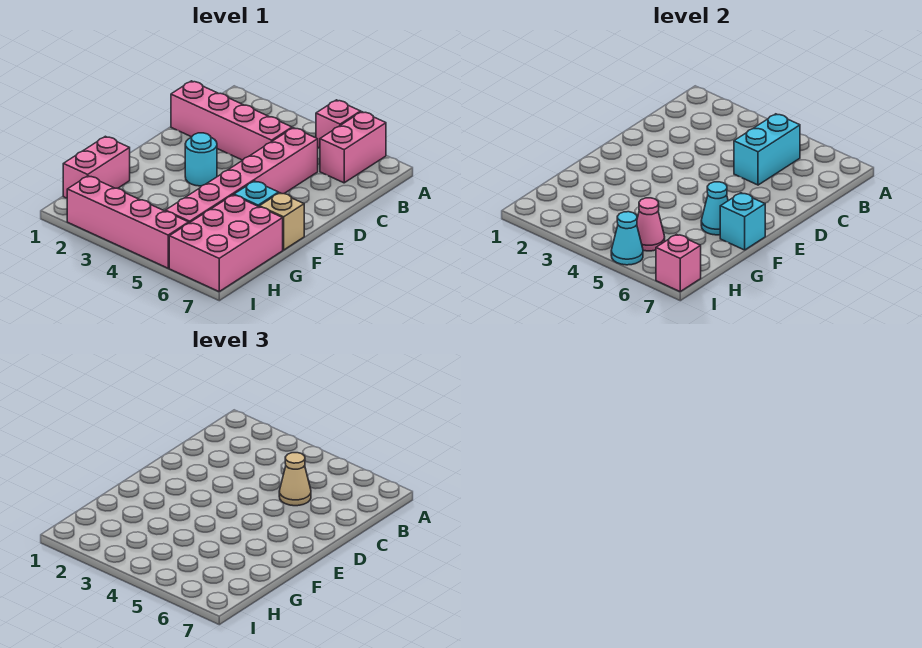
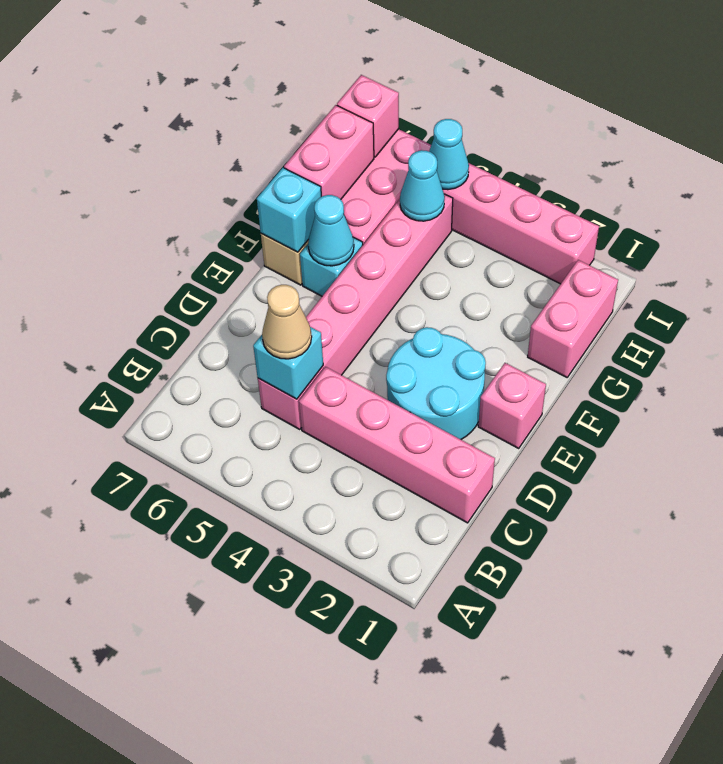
pink brick A5 level 1 -> pink brick E1 level 1
pink brick A6:B6 level 1 -> pink brick G7:H7 level 2
cyan brick B5:C5 level 2 -> cyan brick C5 level 2
cyan round brick E3 level 1 -> cyan round brick D2:E3 level 1
pink cone H5 level 2 -> cyan cone H5 level 2

